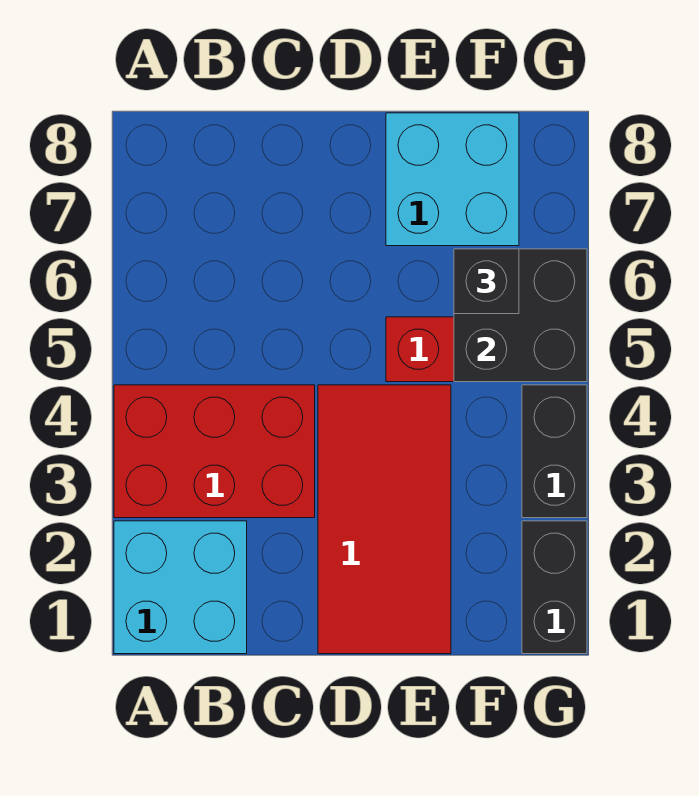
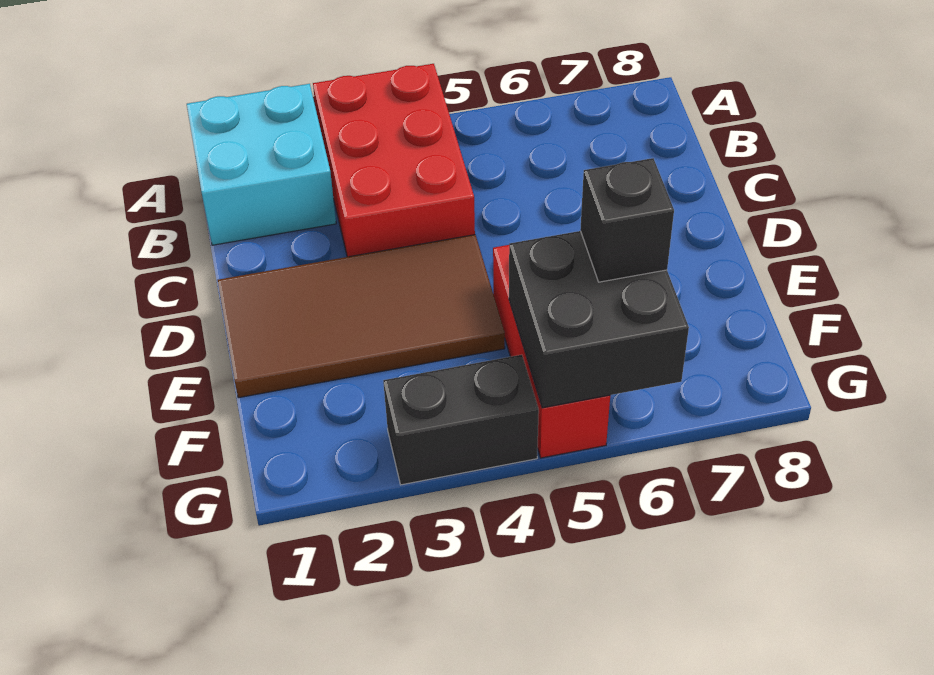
red tile D1:E4 level 1 -> brown tile D1:E4 level 1
cyan brick E7:F8 level 1 -> none
black brick G1:G2 level 1 -> none

